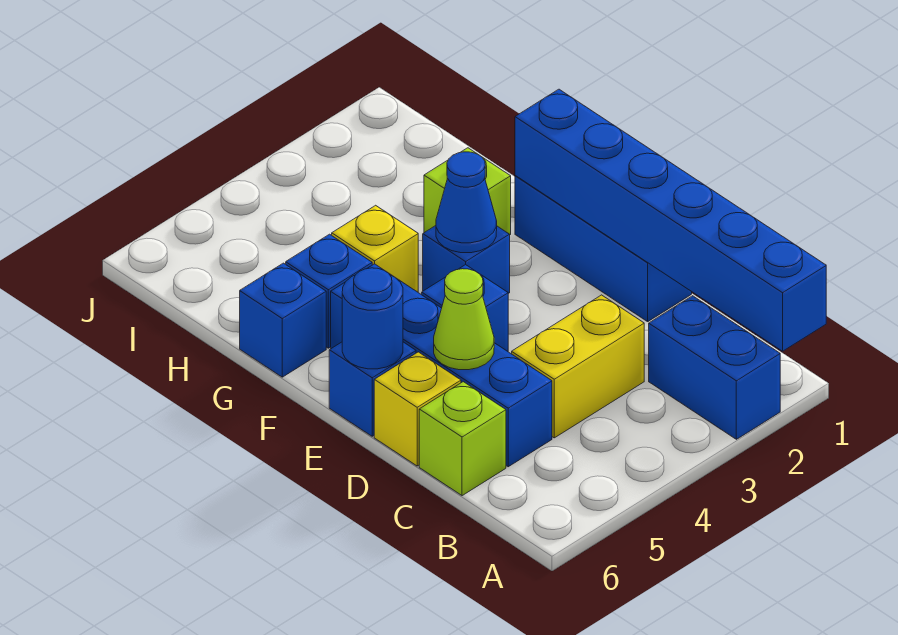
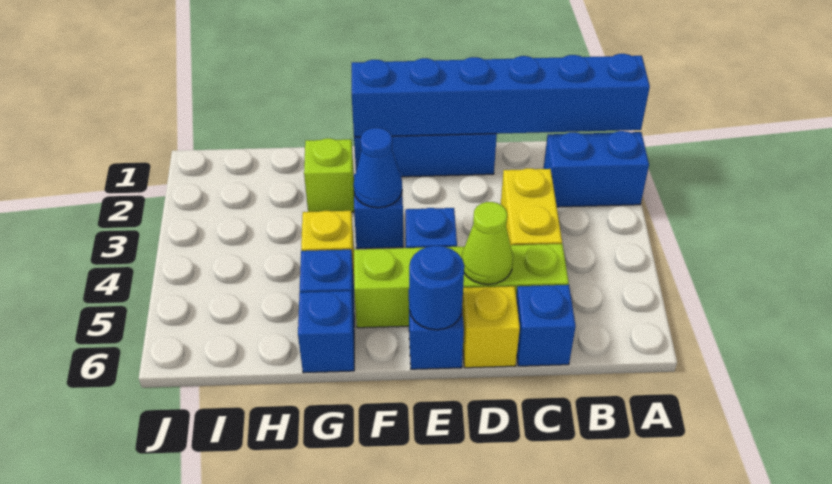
blue brick C5:F5 level 1 -> lime brick C5:F5 level 1
lime brick C6 level 1 -> blue brick C6 level 1

